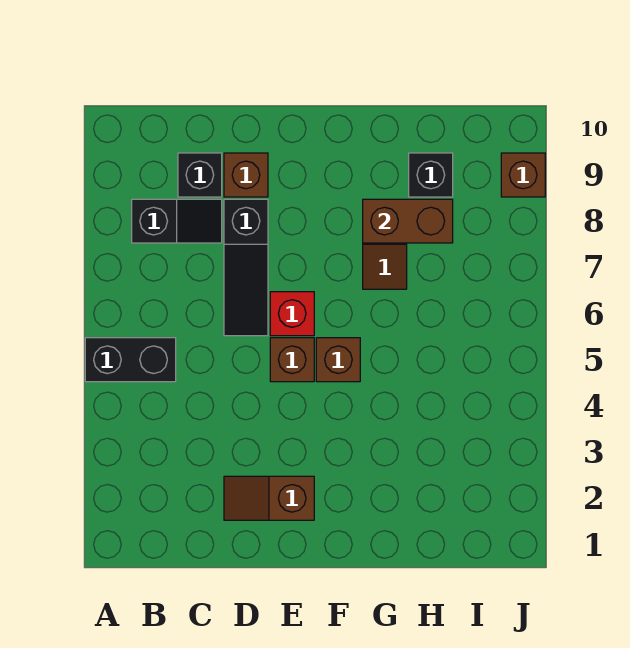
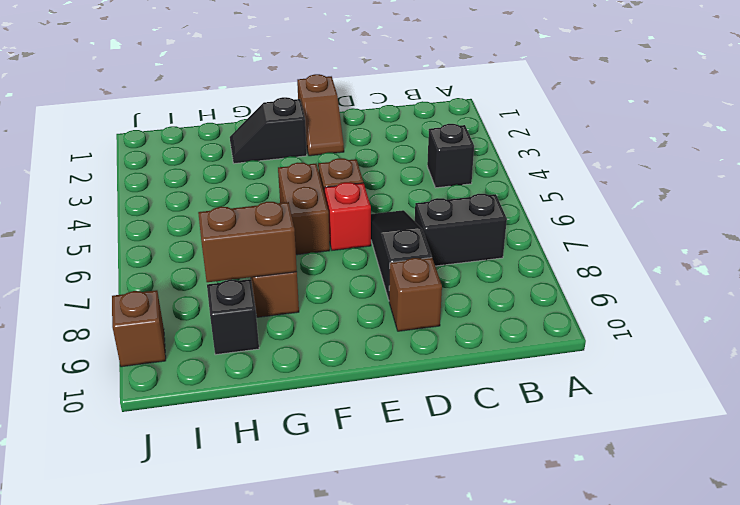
black brick A5:B5 level 1 -> black brick B7:C7 level 1
black slope B8:C8 level 1 top B -> black slope F2:G2 level 1 top F
black brick C9 level 1 -> black brick B4 level 1
brown slope D2:E2 level 1 top E -> brown slope E1:E2 level 1 top 1
brown brick F5 level 1 -> brown brick F5:F6 level 1

